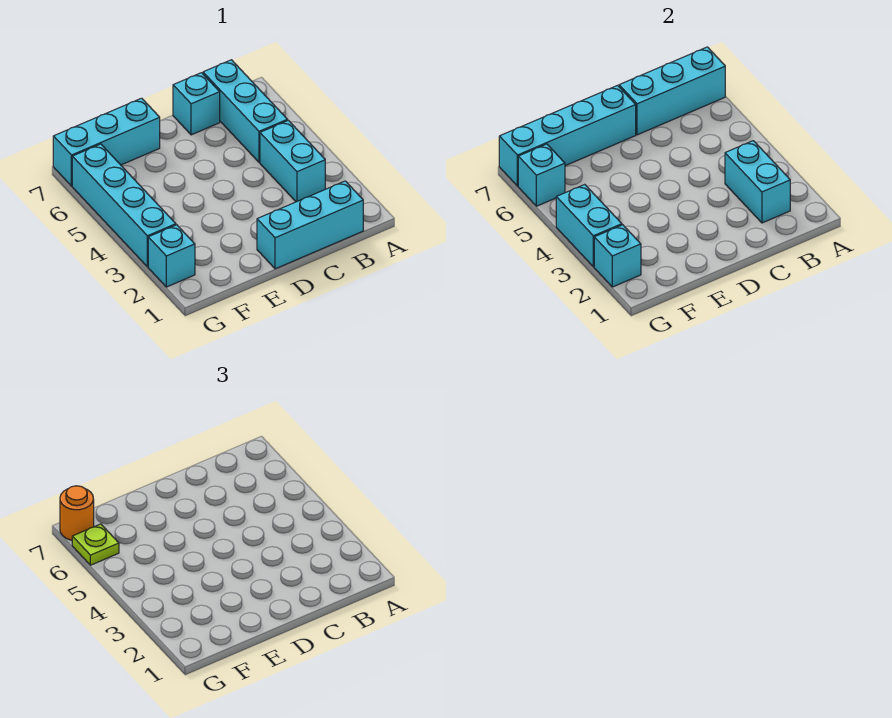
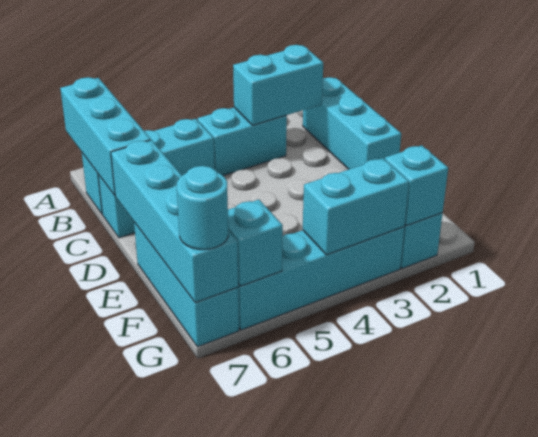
lime plate G6 level 3 -> none
orange round brick G7 level 3 -> cyan round brick G7 level 3

